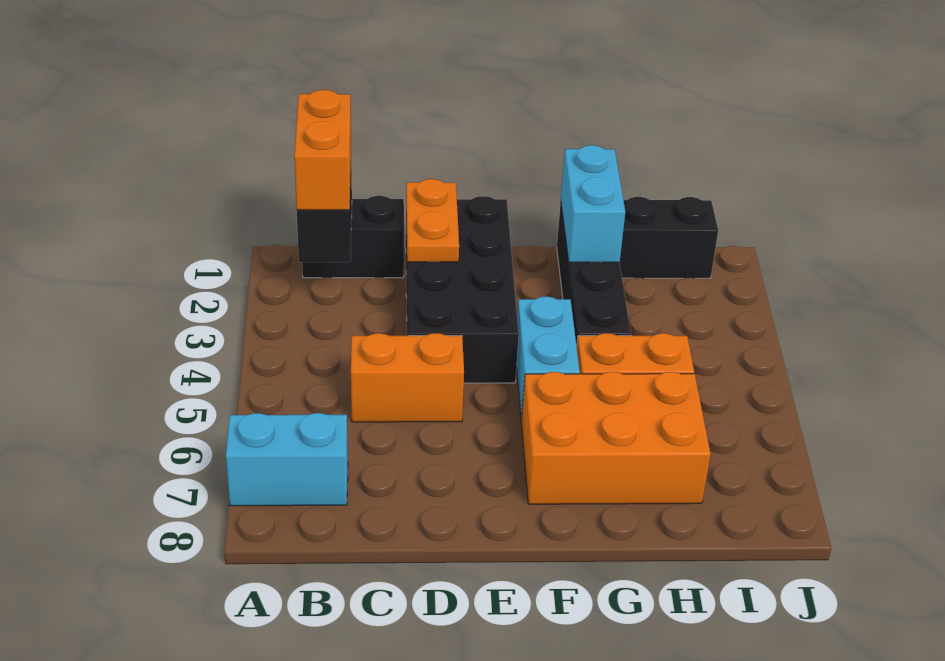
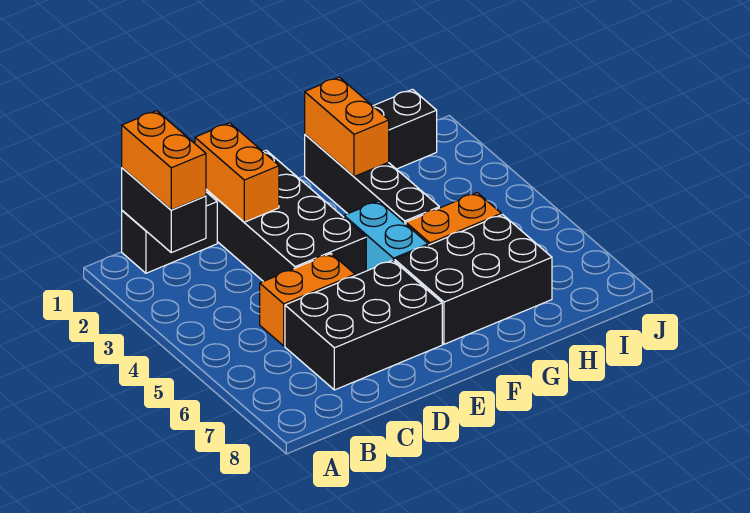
cyan brick A7:B7 level 1 -> none
none -> black brick C6:E7 level 1
orange plate D1:D2 level 2 -> orange brick D1:D2 level 2
orange brick F6:H7 level 1 -> black brick F6:H7 level 1
cyan brick G1:G2 level 2 -> orange brick G1:G2 level 2

